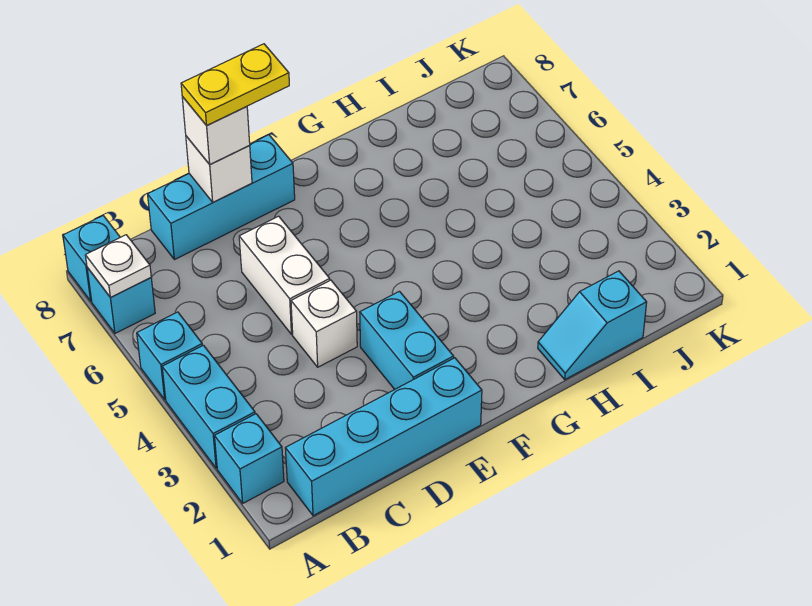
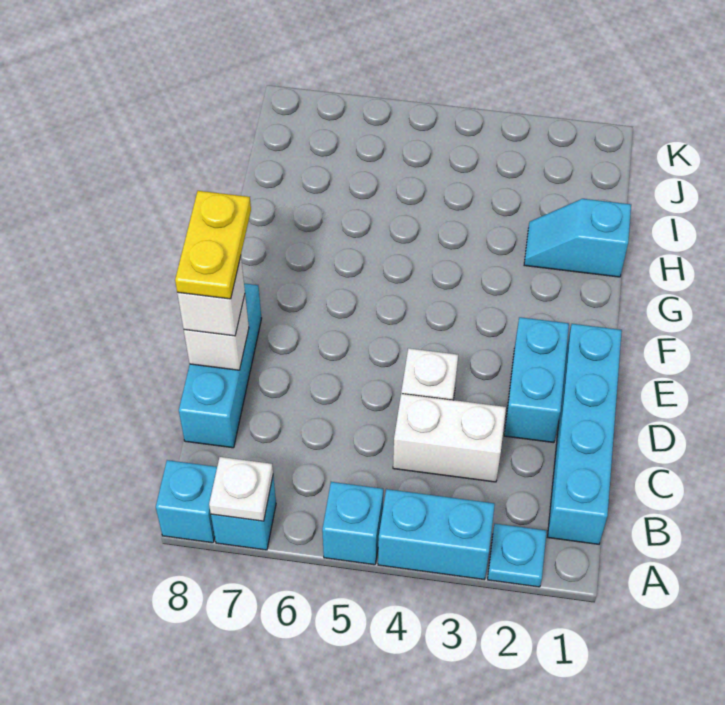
cyan brick A2 level 1 -> cyan plate A2 level 1
white brick D5:D6 level 1 -> white brick C3:C4 level 1
cyan brick E2:E3 level 1 -> cyan brick D2:E2 level 1
cyan slope H1:I1 level 1 top I -> cyan slope H1:H2 level 1 top 1

